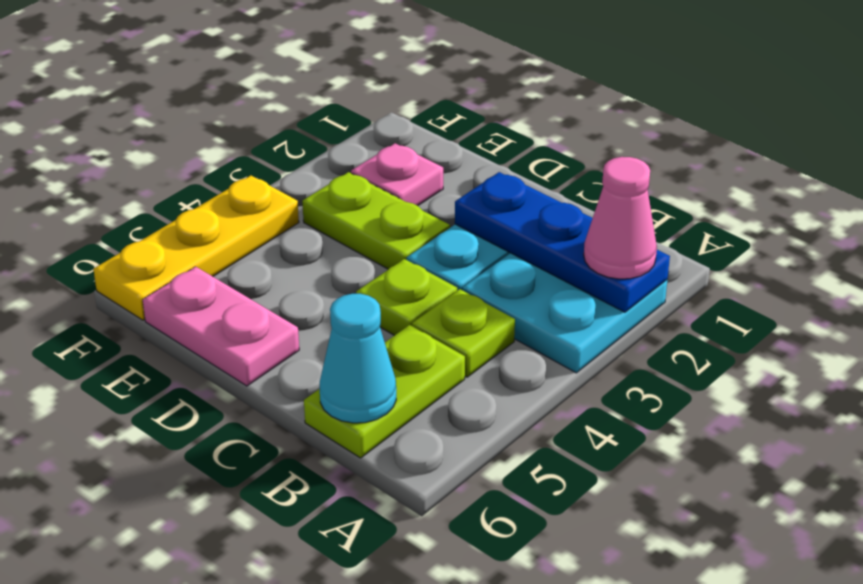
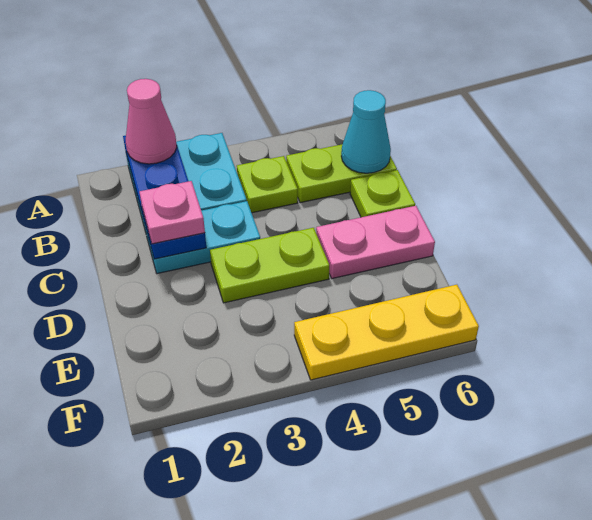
lime plate C4 level 1 -> lime plate C6 level 1
lime plate D3:E3 level 1 -> lime plate D3:D4 level 1
pink plate D6:E6 level 1 -> pink plate D5:D6 level 1
pink plate E2 level 1 -> pink plate C2 level 3

